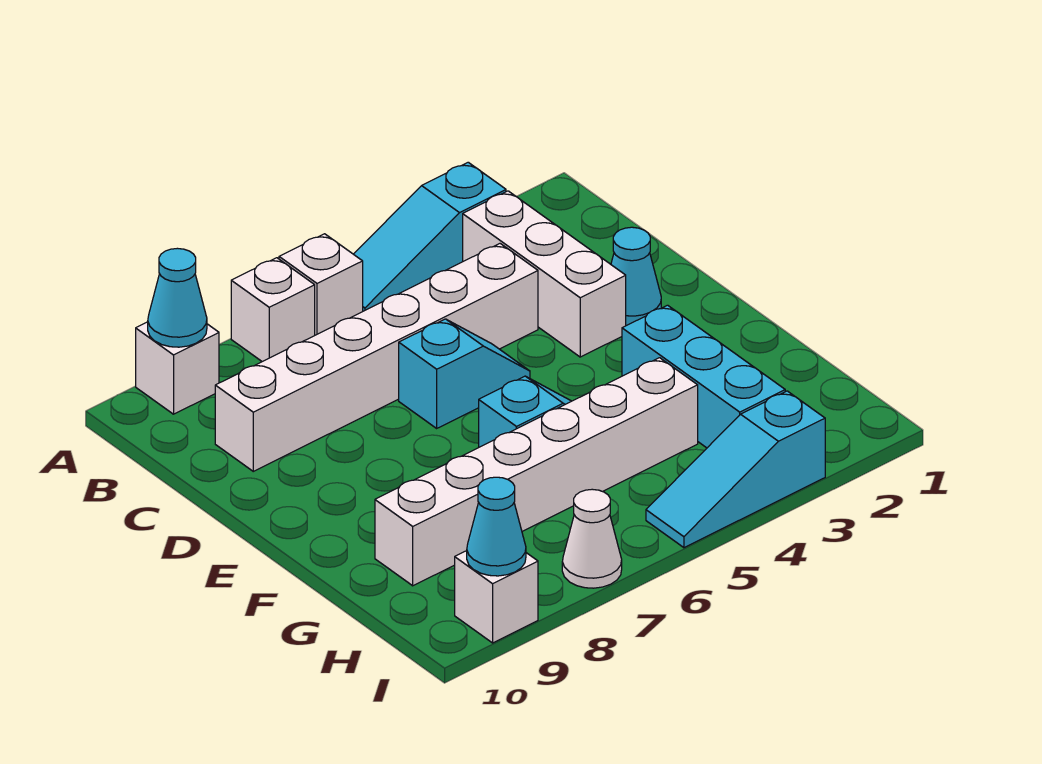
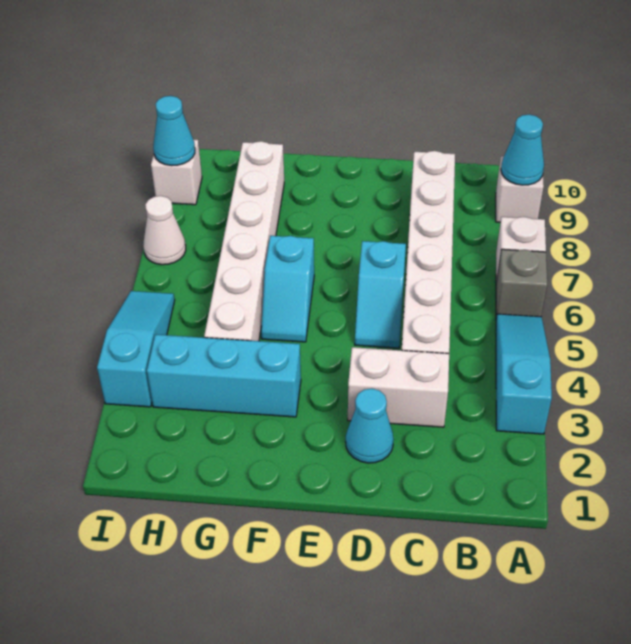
white brick A6 level 1 -> grey brick A6 level 1
white brick B3:D3 level 1 -> white brick C3:D3 level 1

